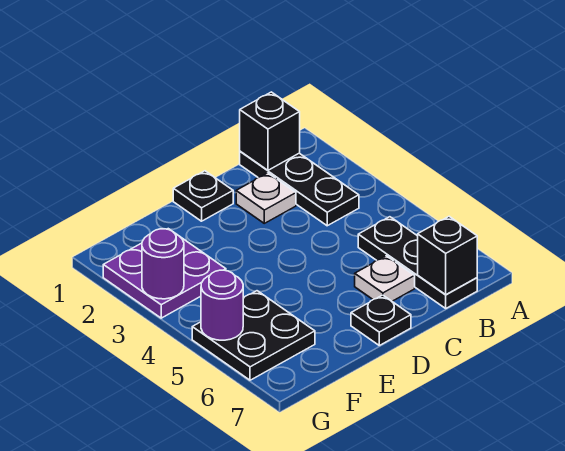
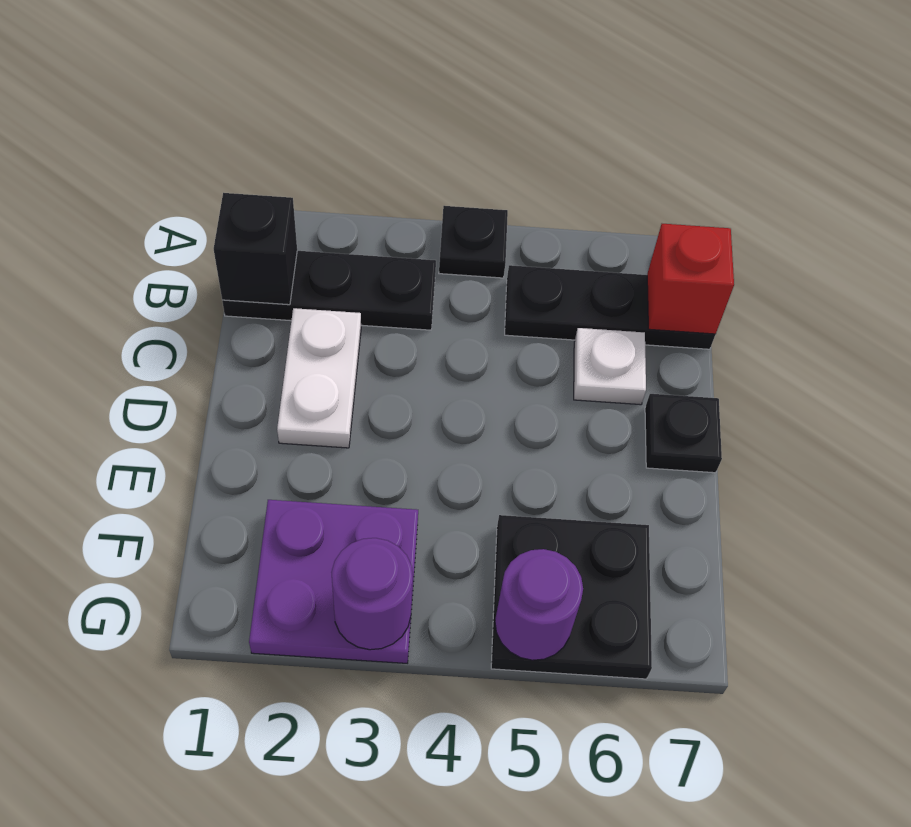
black brick B7 level 2 -> red brick B7 level 2
white plate C2 level 1 -> white plate C2:D2 level 1
black plate D1 level 1 -> black plate A4 level 1

